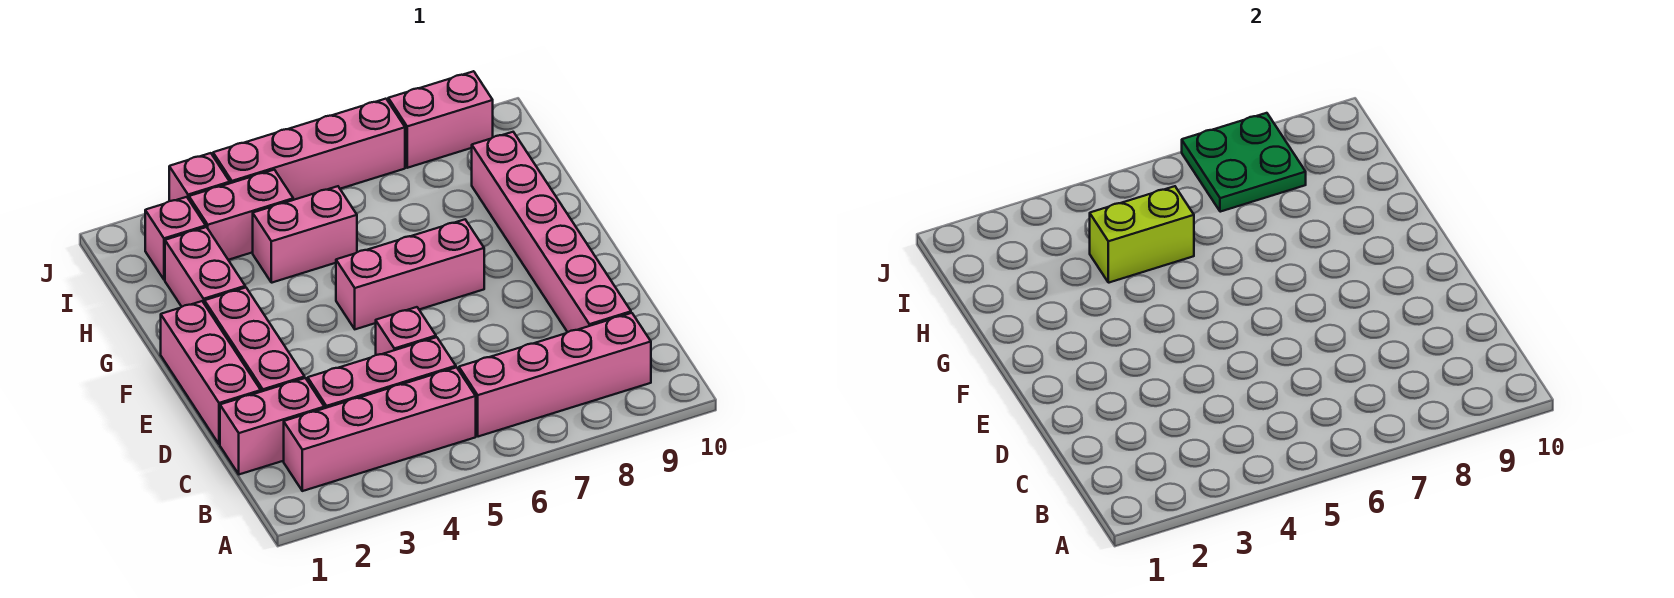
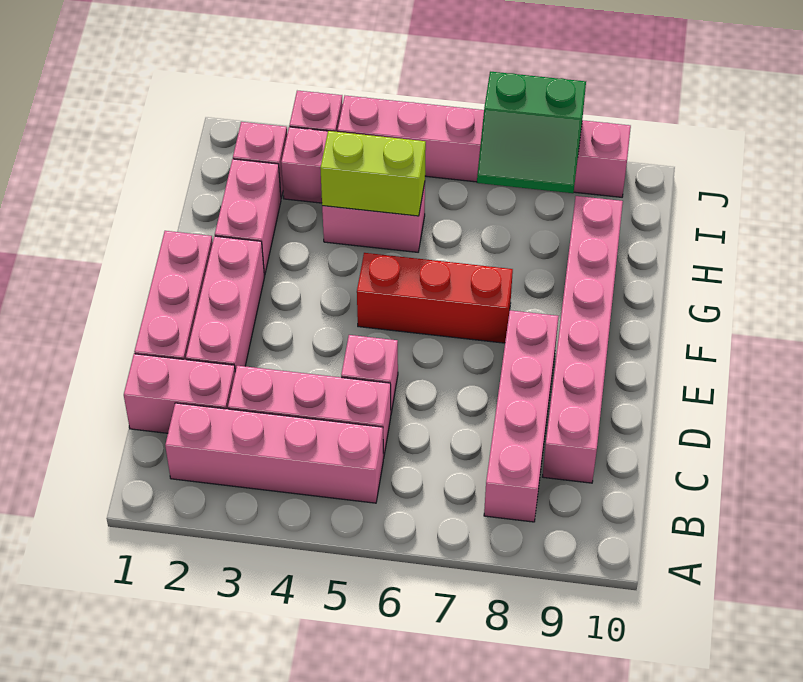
pink brick B6:B9 level 1 -> pink brick B8:E8 level 1
pink brick F5:F7 level 1 -> red brick F5:F7 level 1
green plate I7:J8 level 2 -> green slope I7:J8 level 2 top J

